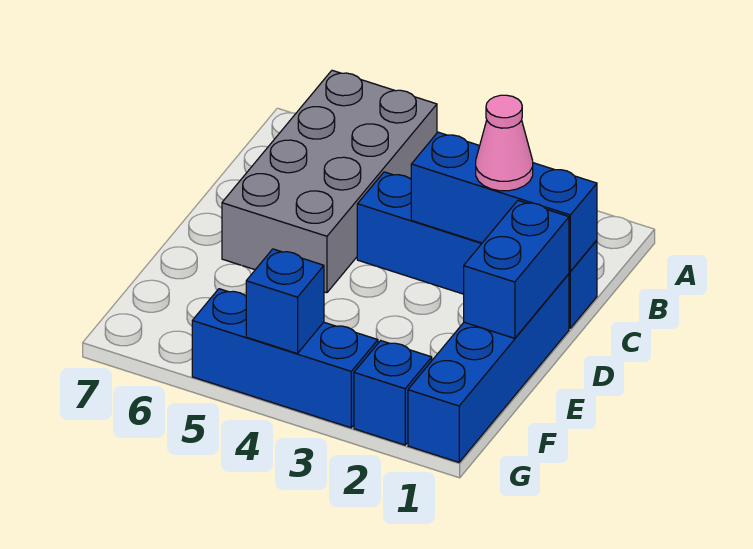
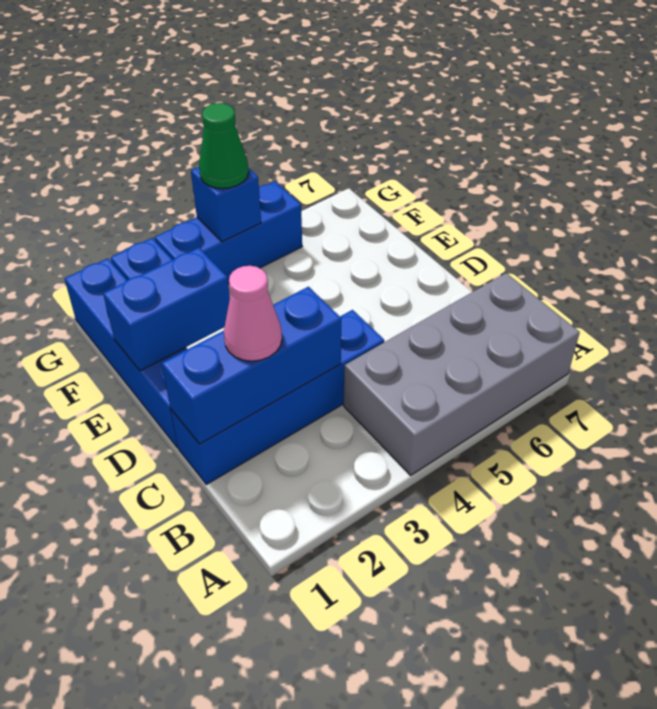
grey brick A5:D6 level 1 -> grey brick A4:B7 level 1
blue brick D1:E1 level 2 -> blue brick E1:E2 level 2
none -> green cone G4 level 3

